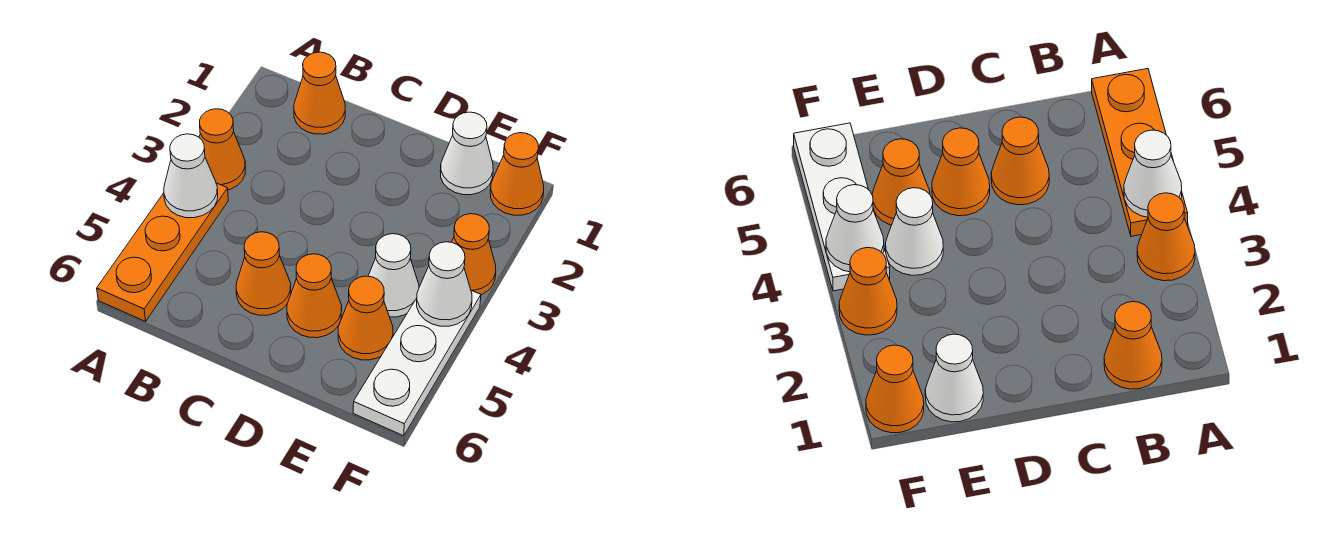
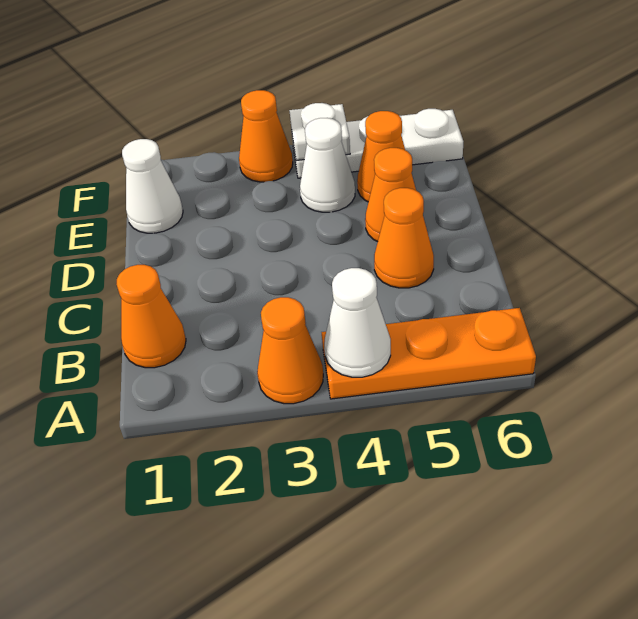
orange cone F1 level 1 -> none
white cone F4 level 2 -> white plate F4 level 2

